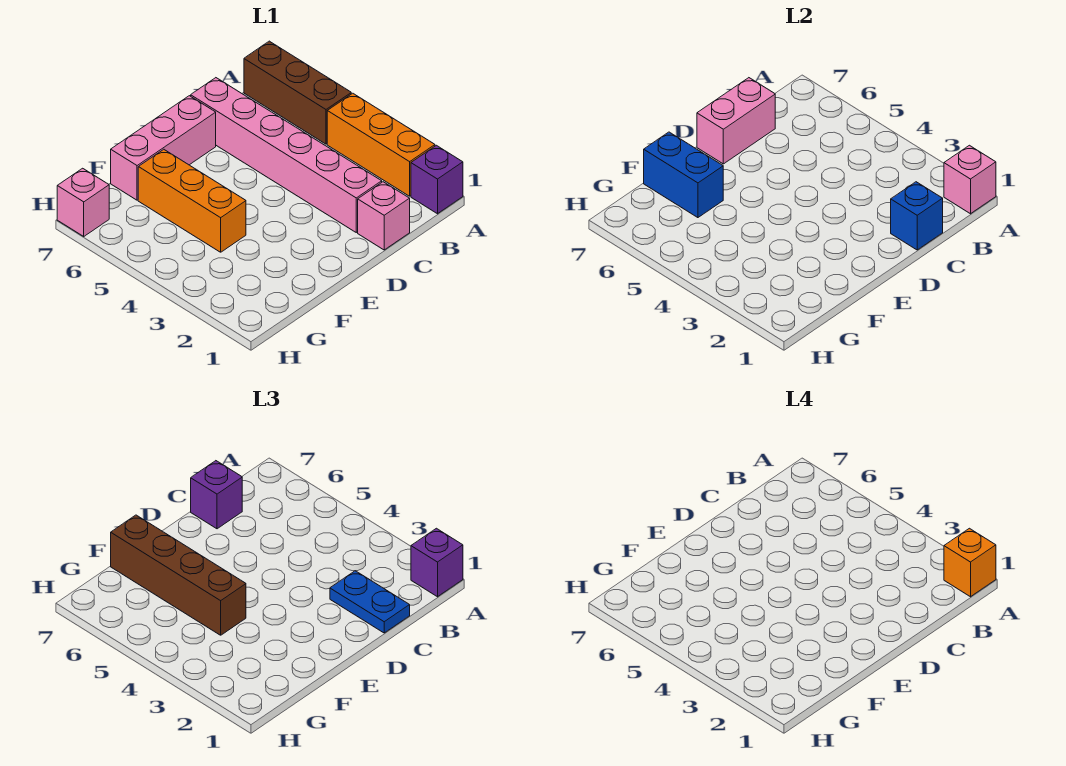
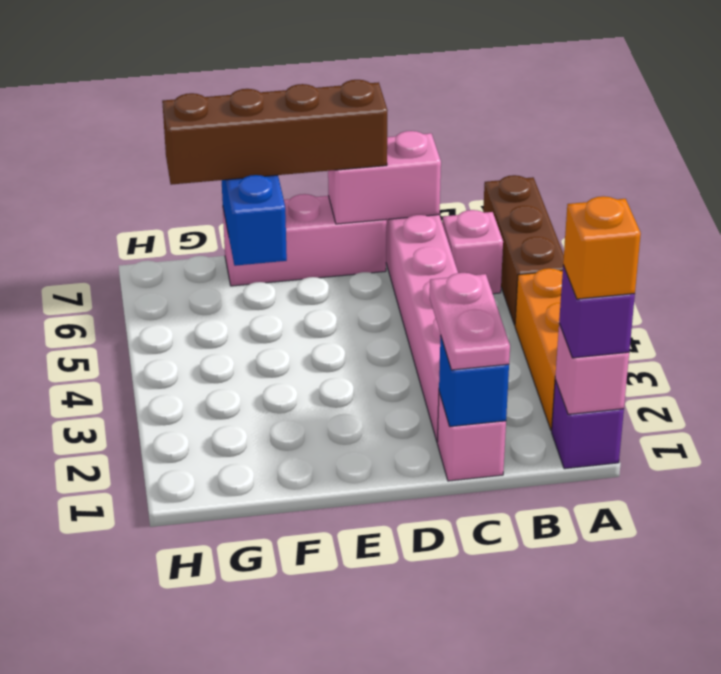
blue plate C1:C2 level 3 -> pink plate C1:C2 level 3
purple brick C7 level 3 -> none
orange brick F4:F6 level 1 -> none
brown brick F4:F7 level 3 -> brown brick D7:G7 level 3
pink brick H7 level 1 -> pink brick B6 level 1

